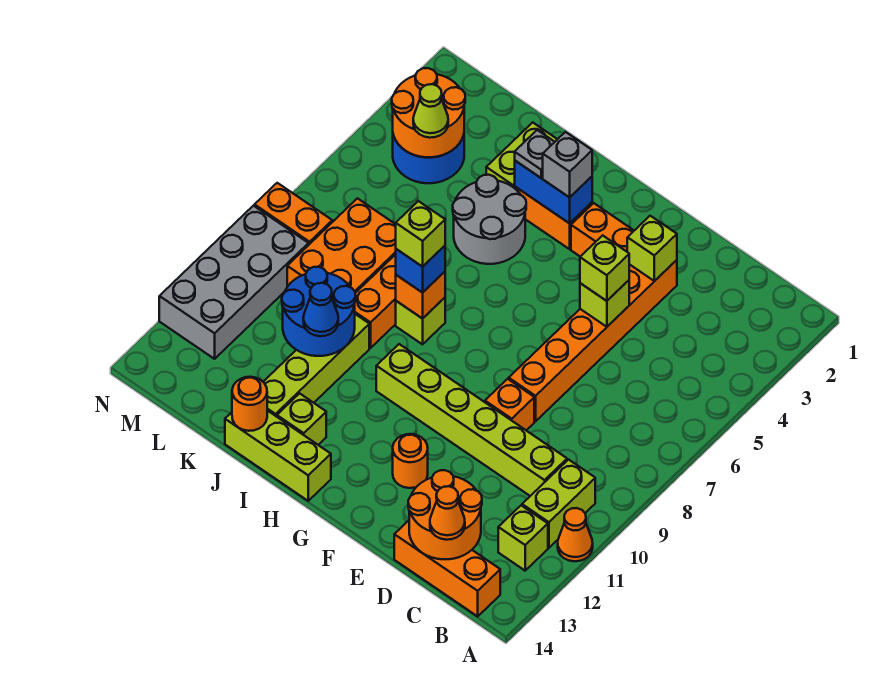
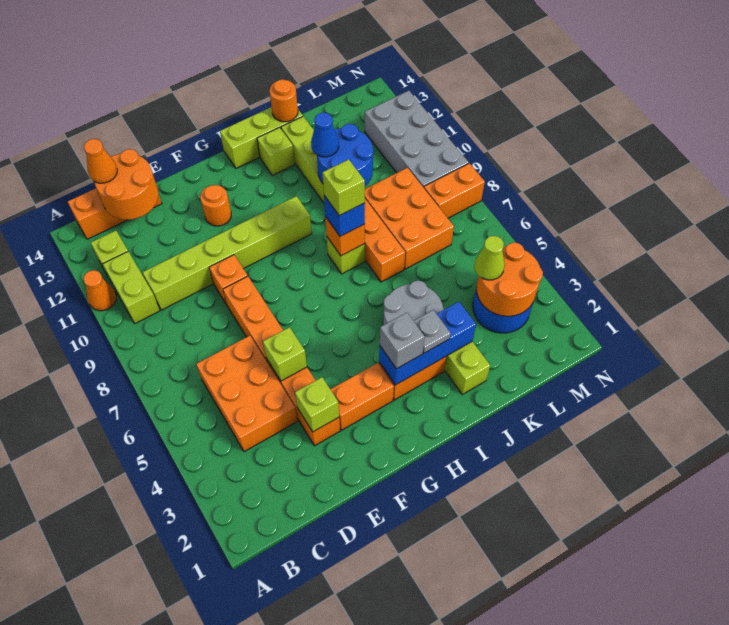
none -> orange brick C4:D6 level 1
lime brick E5 level 3 -> none
blue brick H3:I3 level 2 -> blue brick H3:J3 level 2

